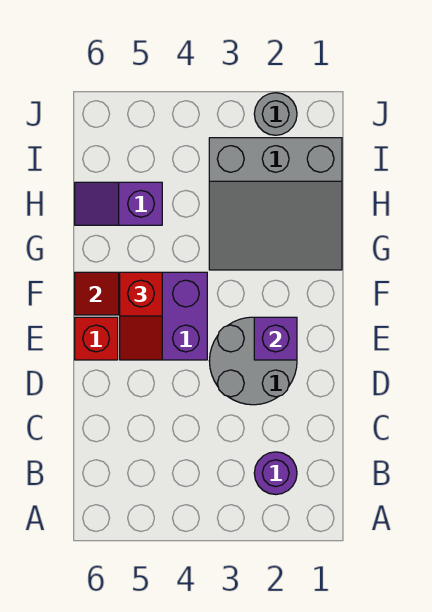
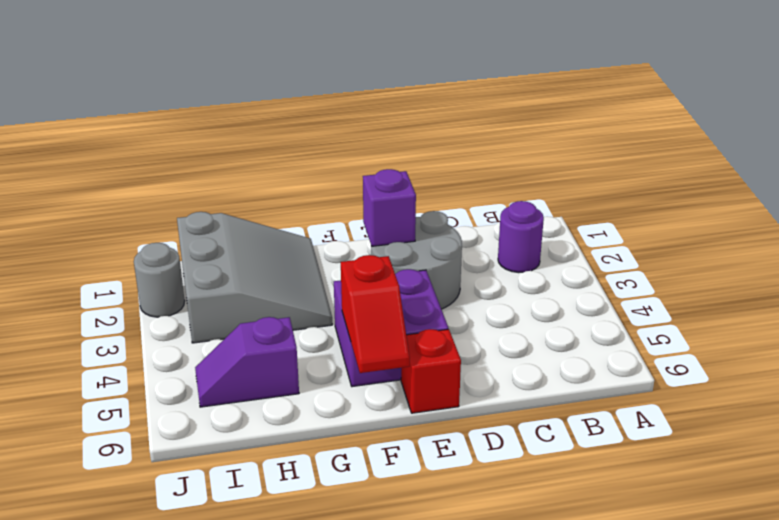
red slope E5:F5 level 3 top F -> none
purple slope H5:H6 level 1 top 5 -> purple slope H5:I5 level 1 top H

